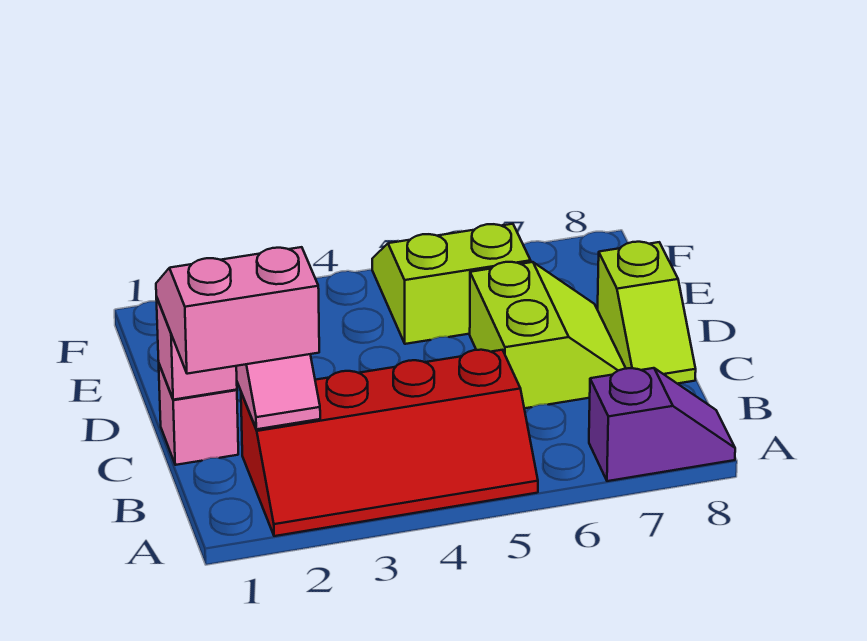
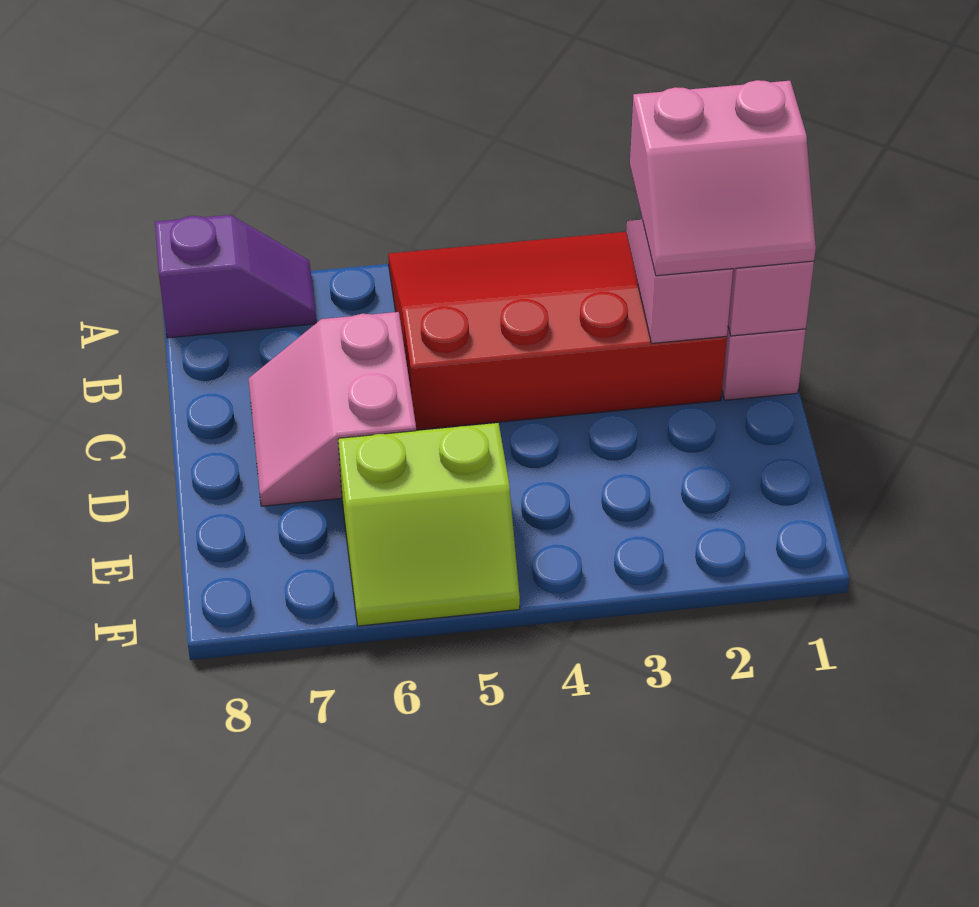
red slope A2:B5 level 1 top B -> red slope A2:C5 level 1 top C
purple slope A7:A8 level 1 top 7 -> purple slope A7:A8 level 1 top 8
lime slope C6:D7 level 1 top 6 -> pink slope C6:D7 level 1 top 6
lime slope C8:D8 level 1 top D -> none

